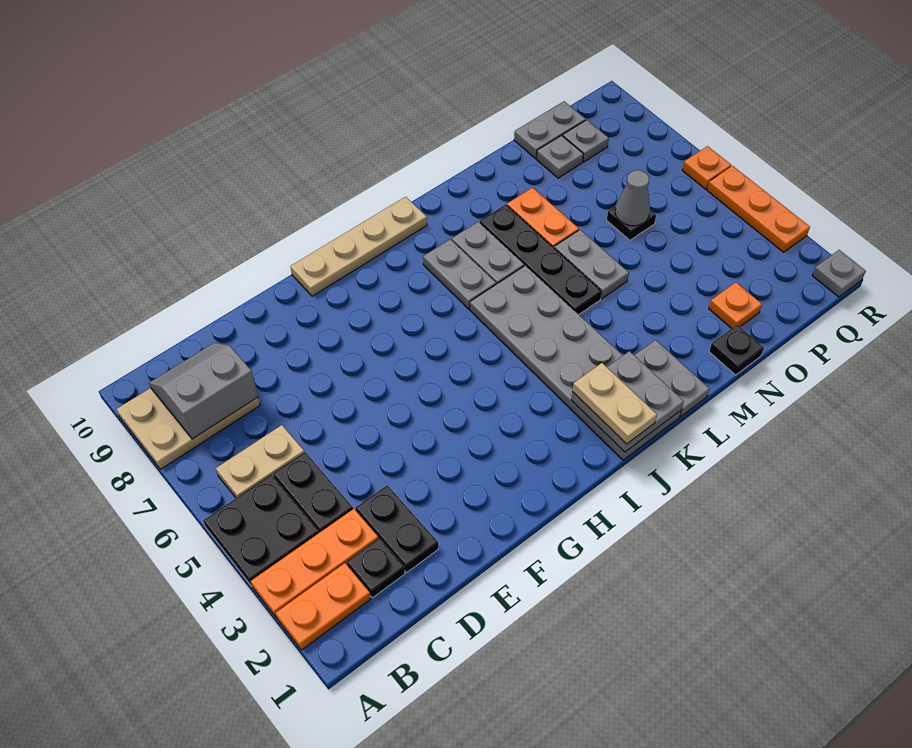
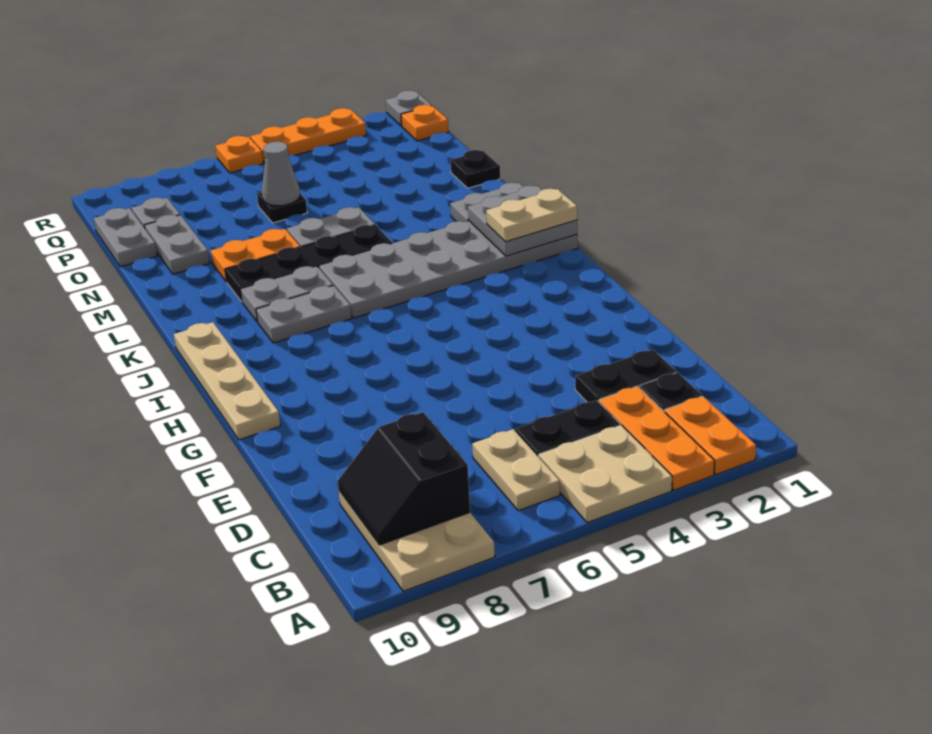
black plate A4:B5 level 1 -> tan plate A4:B5 level 1
grey slope B8:C9 level 2 top 8 -> black slope B8:C9 level 2 top 8
orange plate O2 level 1 -> orange plate Q1 level 1
grey plate O9 level 1 -> grey plate N9:O9 level 1

